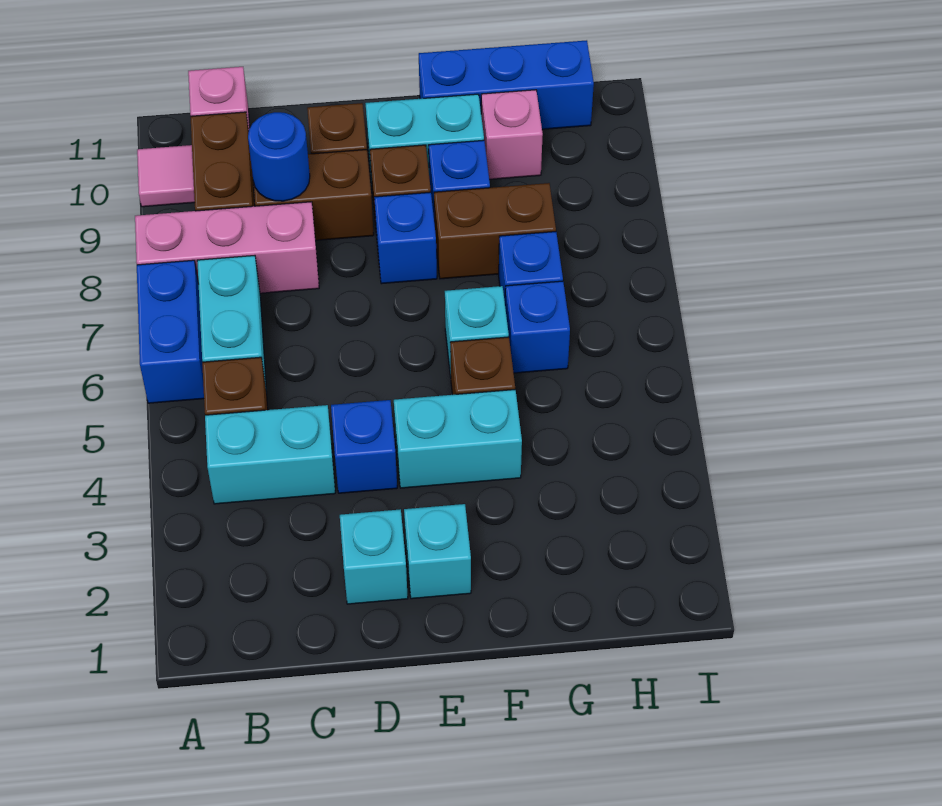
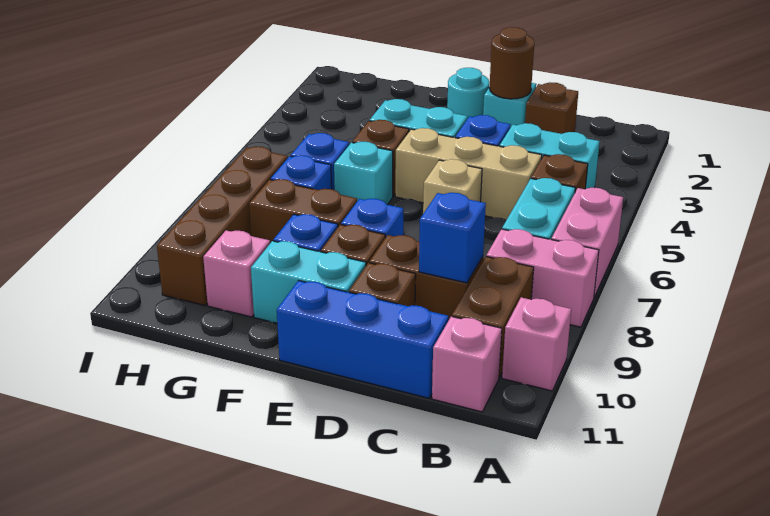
blue brick A6:A7 level 1 -> pink brick A6:A7 level 1
pink brick A8:C8 level 1 -> pink brick A8:B8 level 1
pink tile A10 level 1 -> pink brick A10 level 1
none -> brown brick C2 level 1
none -> tan brick C5:E5 level 1
blue round brick C9 level 2 -> blue brick C9 level 2
none -> brown round brick D2 level 2
none -> tan brick D6 level 1
cyan brick E2 level 1 -> cyan round brick E2 level 1
blue brick F11:H11 level 1 -> blue brick C11:E11 level 1
none -> brown brick H7:H10 level 1

